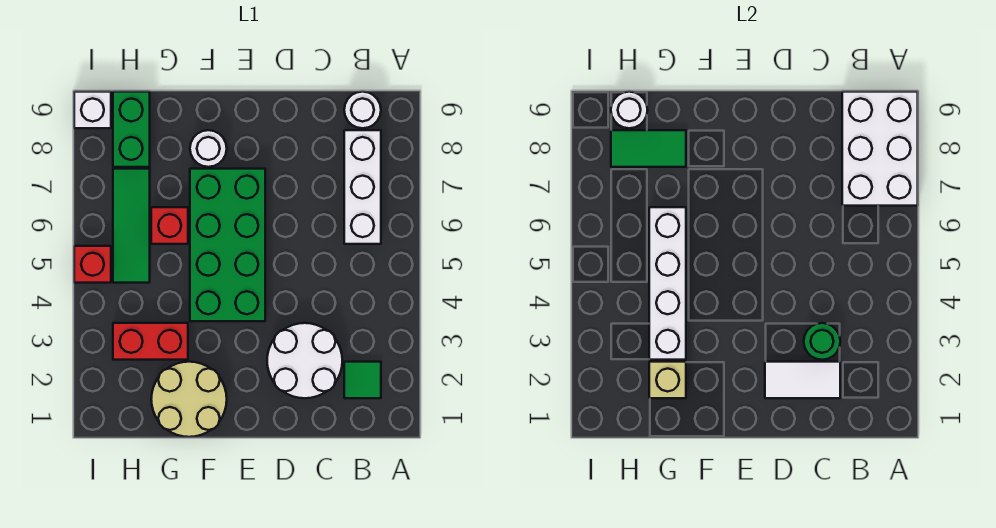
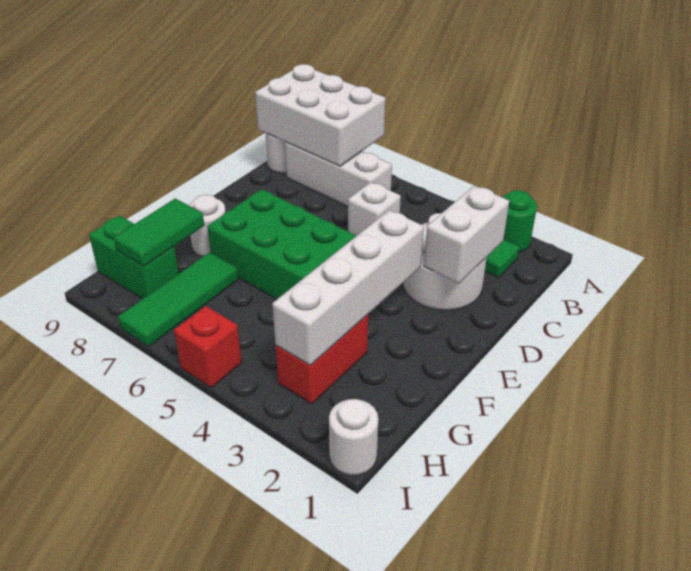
white tile C2:D2 level 2 -> white brick C2:D2 level 2
green round brick C3 level 2 -> green round brick A2 level 1
tan round brick F1:G2 level 1 -> none
tan brick G2 level 2 -> none
white brick G3:G6 level 2 -> white brick E3:H3 level 2
red brick G6 level 1 -> none
green tile H5:H7 level 1 -> green tile G7:I7 level 1
white round brick H9 level 2 -> white round brick I1 level 1
white brick I9 level 1 -> white brick C5 level 1

